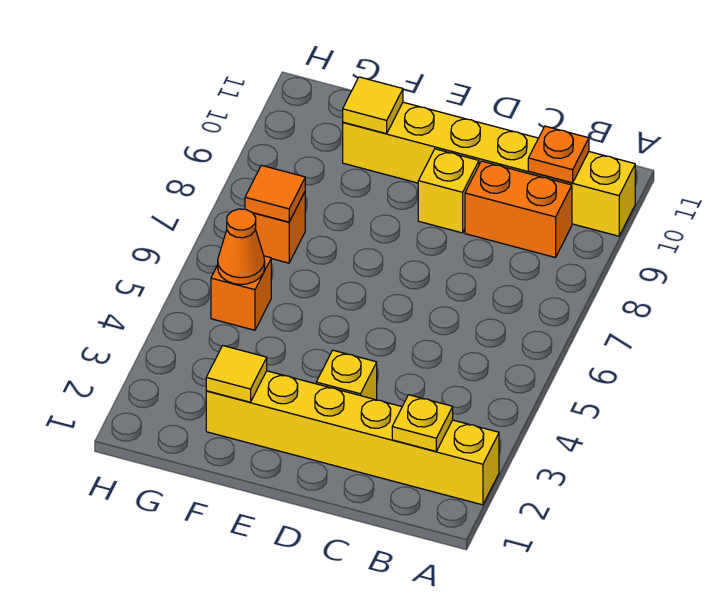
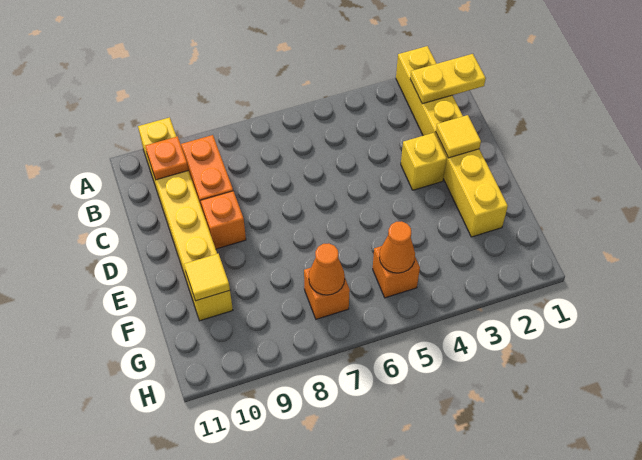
yellow plate B2 level 2 -> yellow plate B1:B2 level 2
yellow brick D9 level 1 -> orange brick D9 level 1
yellow tile F2 level 2 -> yellow tile D2 level 2
orange tile G7 level 2 -> orange cone G7 level 2

